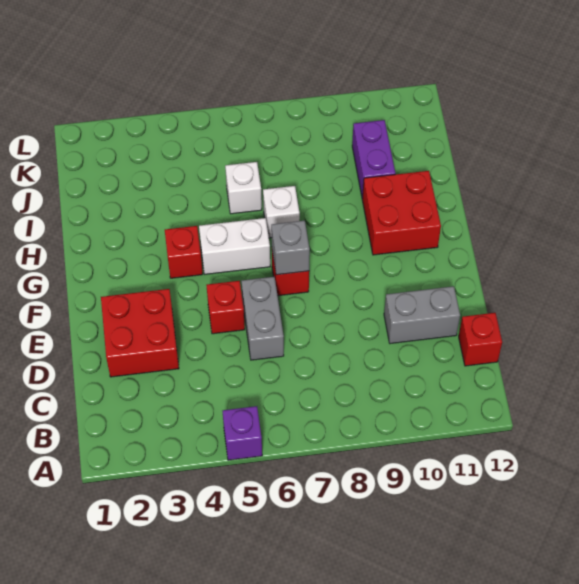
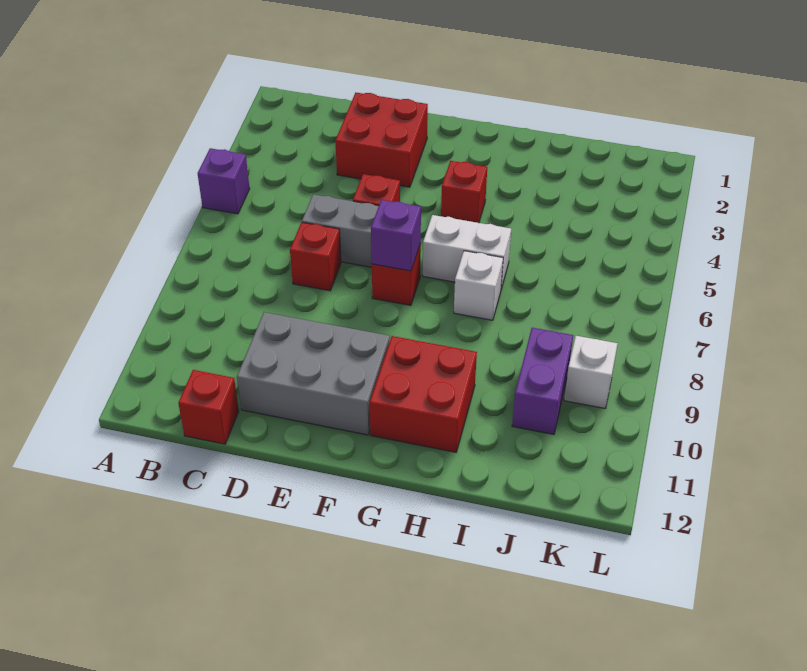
none -> red brick D7 level 1
grey brick D10:D11 level 1 -> grey brick D10:F11 level 1
grey brick F7 level 2 -> purple brick F7 level 2
white brick G5:G6 level 1 -> white brick G6:H6 level 1
white brick I6 level 1 -> white brick K9 level 1
purple brick I10:J10 level 1 -> purple brick J9:J10 level 1

